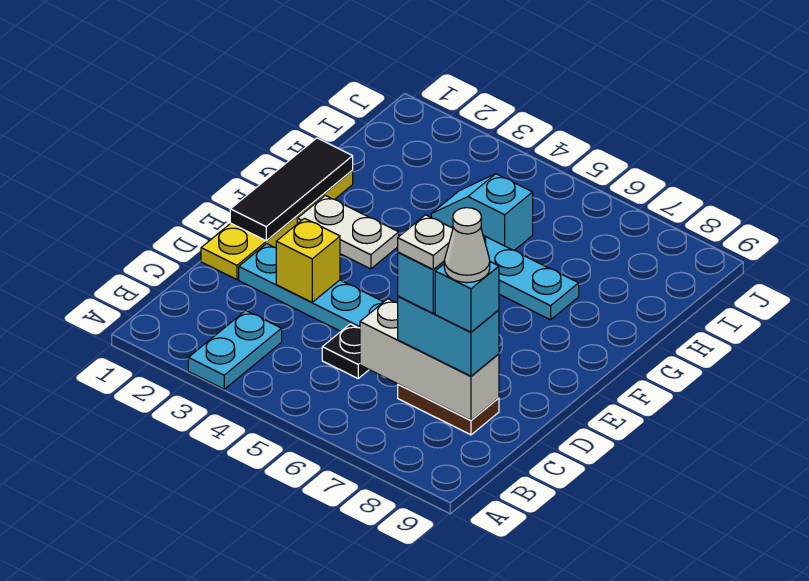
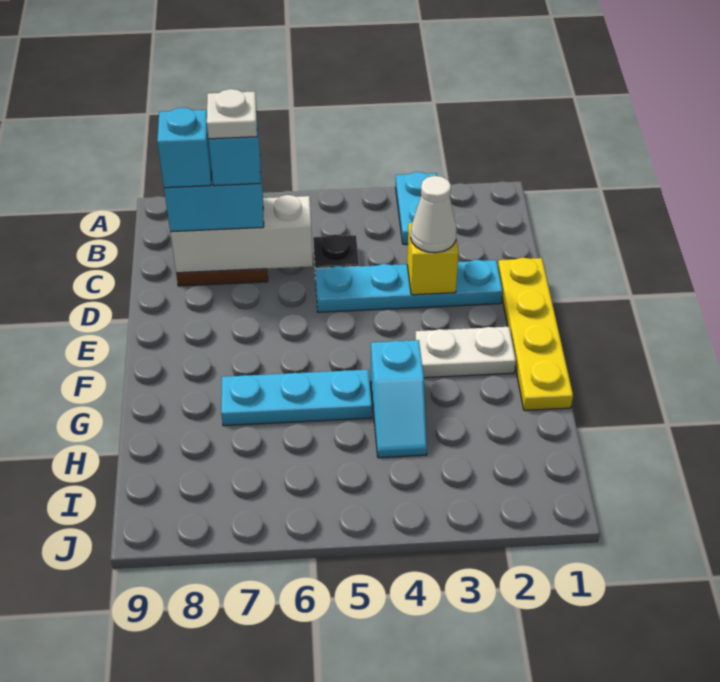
white cone C8 level 5 -> white cone D3 level 3
black tile E1:G1 level 2 -> none
cyan slope H4:H5 level 1 top 5 -> cyan slope G4:H4 level 1 top G

